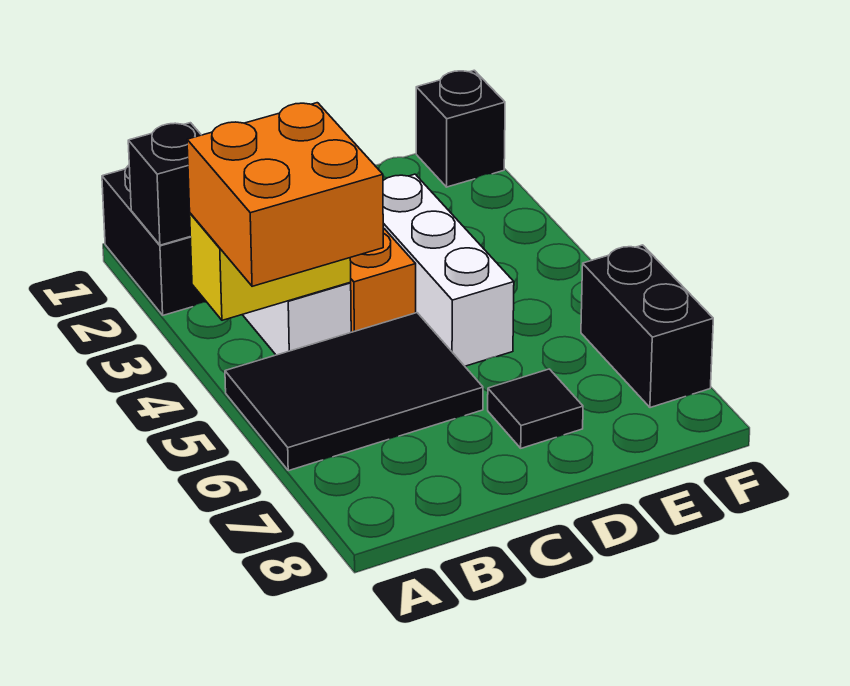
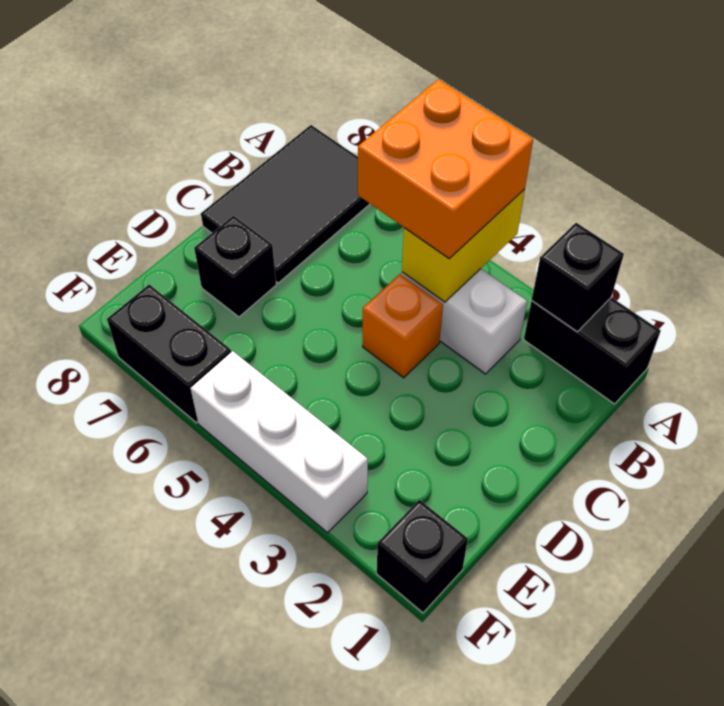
black tile A5:C6 level 1 -> black tile A7:C8 level 1
white brick D3:D5 level 1 -> white brick F3:F5 level 1
black tile D7 level 1 -> black brick D7 level 1

